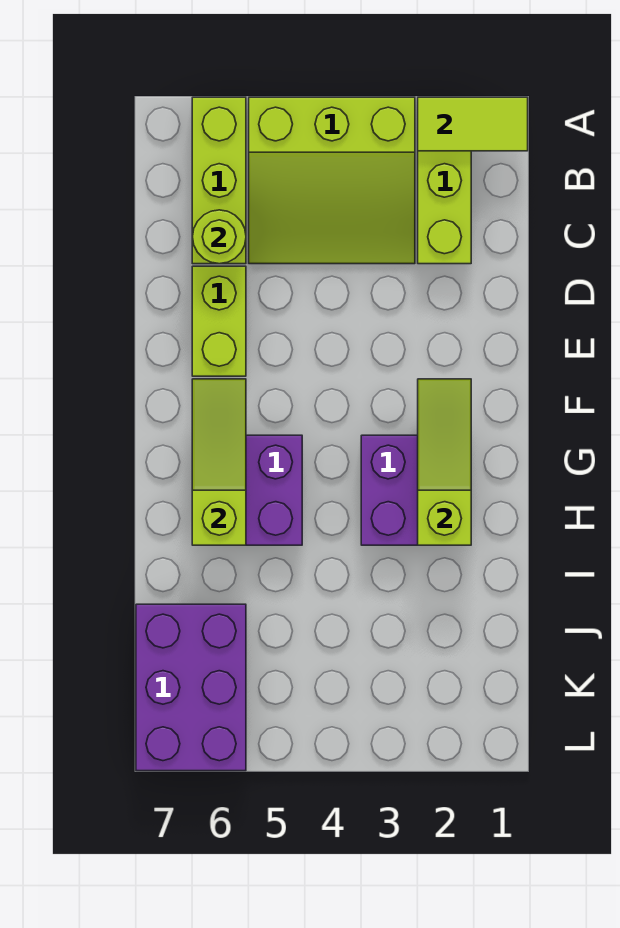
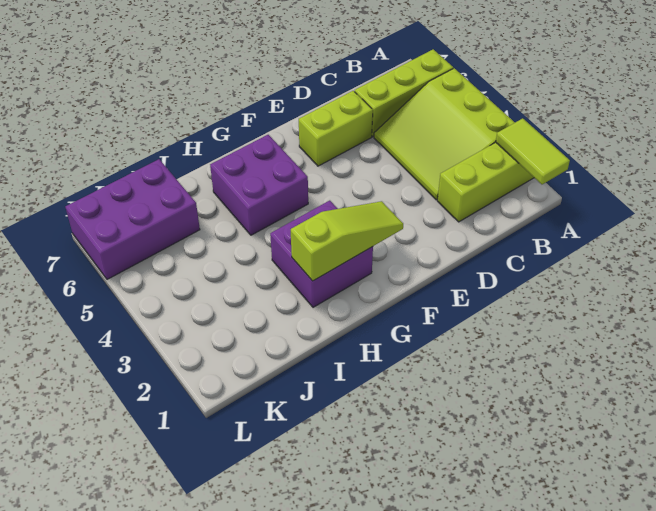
lime round brick C6 level 2 -> none
lime slope F6:H6 level 2 top H -> none

